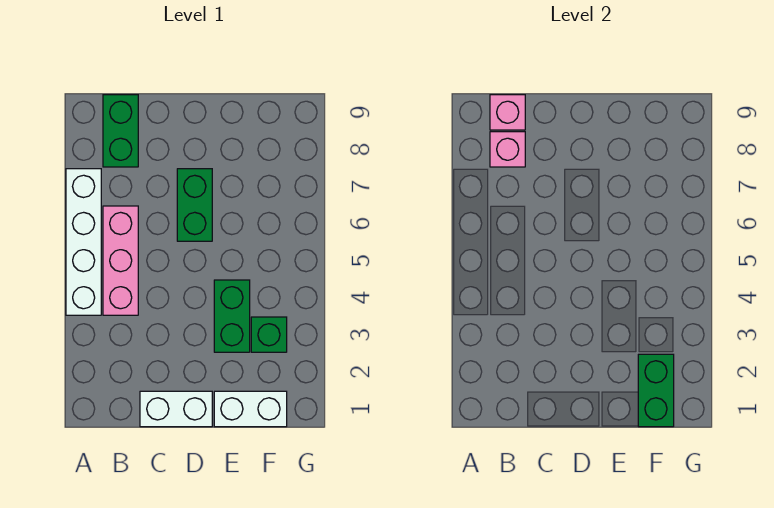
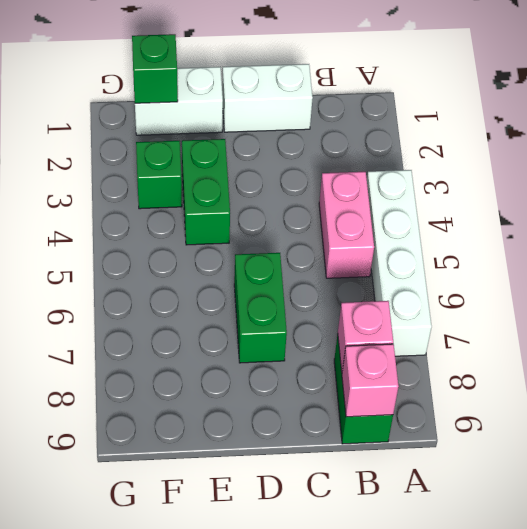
pink brick B4:B6 level 1 -> pink brick B4:B5 level 1
green brick F1:F2 level 2 -> green brick F1 level 2

